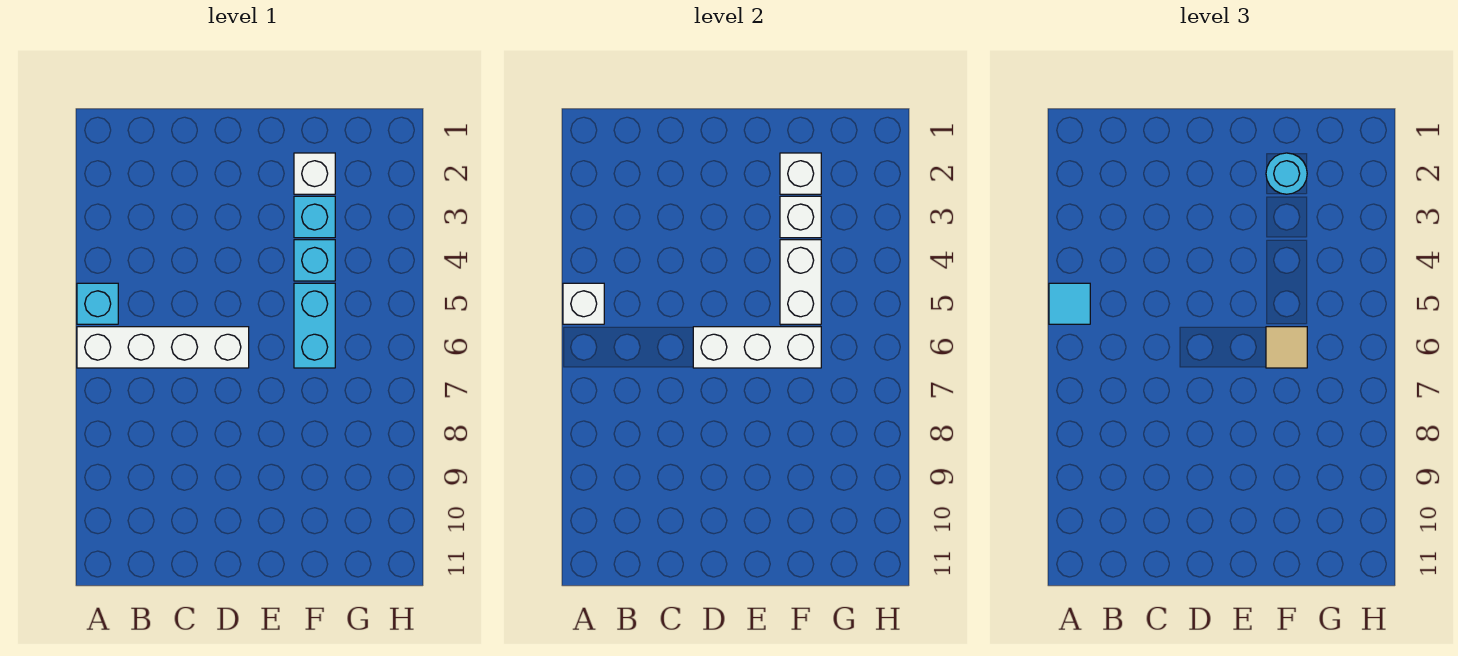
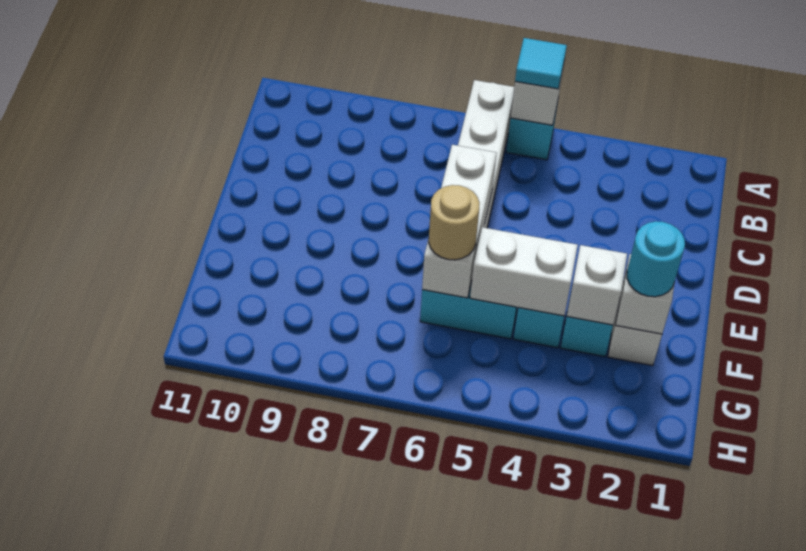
tan tile F6 level 3 -> tan round brick F6 level 3

